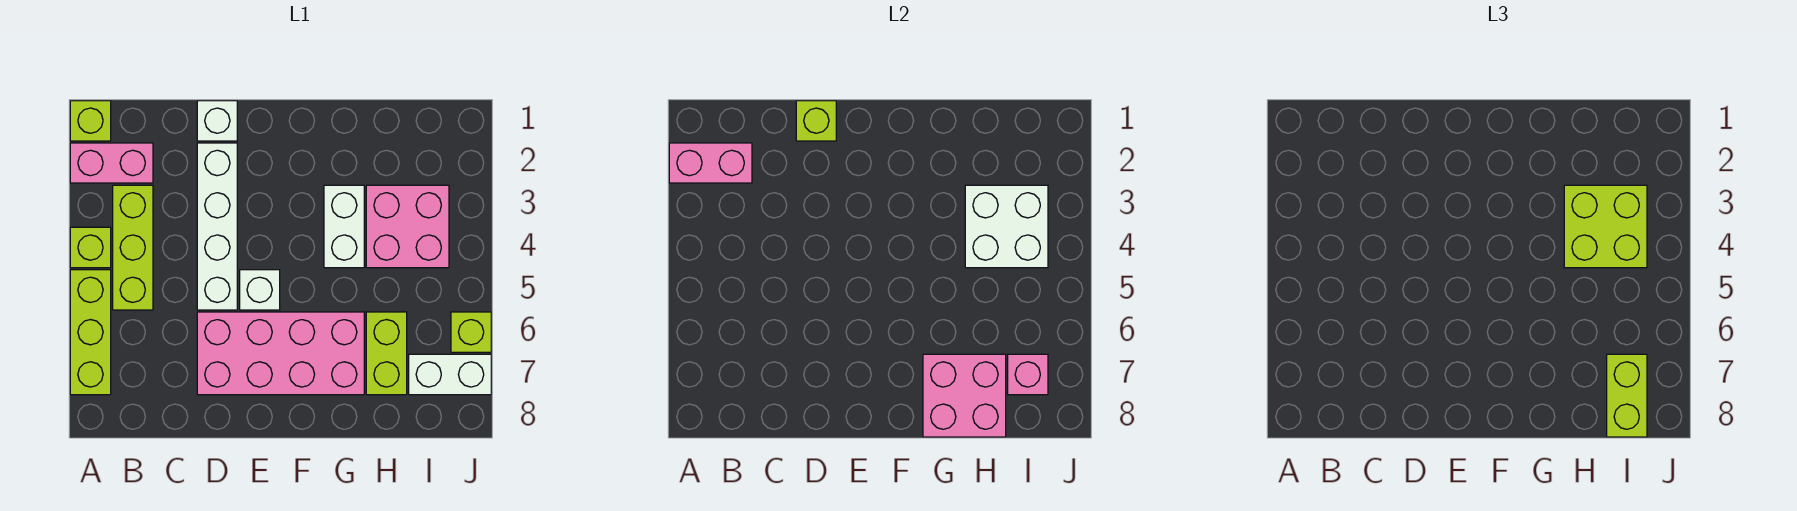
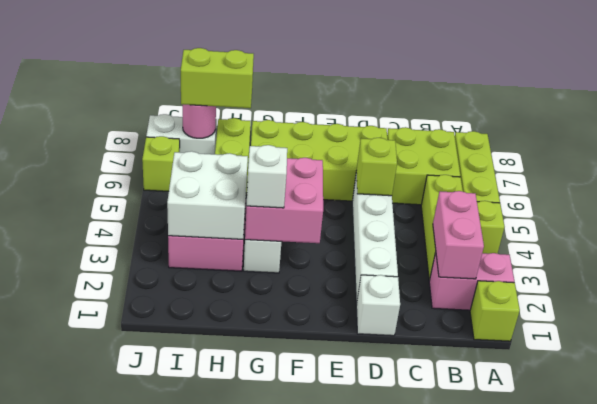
pink brick A2:B2 level 2 -> pink brick B2:B3 level 2
lime brick D1 level 2 -> lime brick D5 level 2
pink brick D6:G7 level 1 -> lime brick D6:G7 level 1
white brick E5 level 1 -> white brick G3 level 3
pink brick G7:H8 level 2 -> pink brick F3:G4 level 2
lime brick H3:I4 level 3 -> lime brick B6:C7 level 1
pink brick I7 level 2 -> pink round brick I7 level 2
lime brick I7:I8 level 3 -> lime brick H7:I7 level 3

